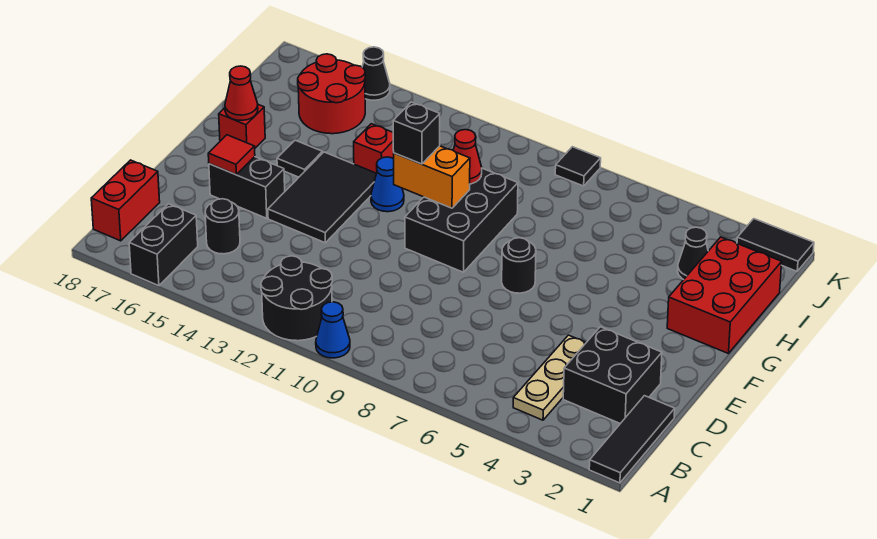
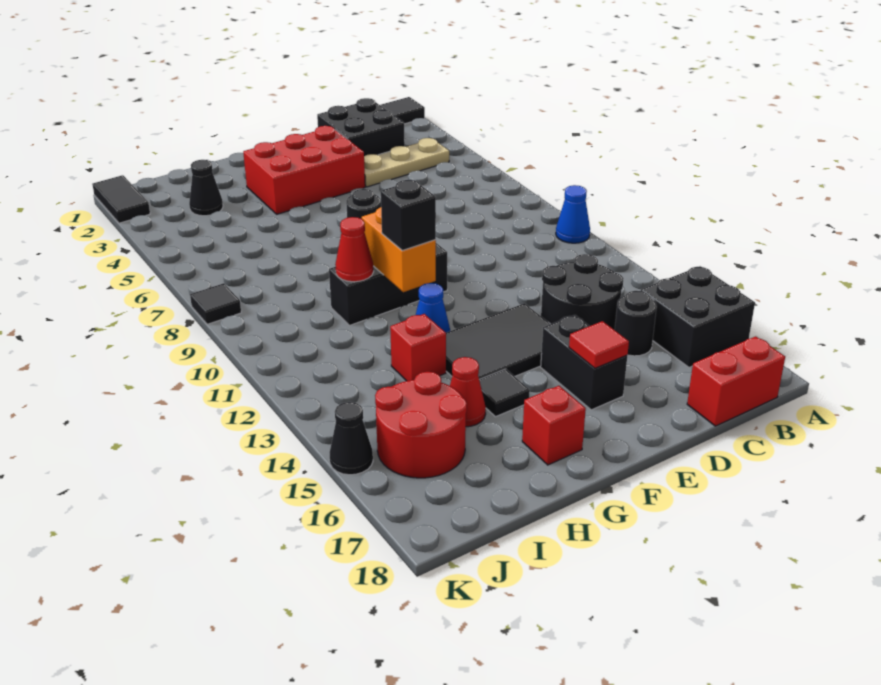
black round brick A11:B12 level 1 -> black round brick C13:D14 level 1
black brick A16:B16 level 1 -> black brick A15:B16 level 1
black brick F9:H10 level 1 -> black brick F10:H10 level 1
red brick G1:I2 level 1 -> red brick E3:G4 level 1
red cone G17 level 2 -> red cone H15 level 1

